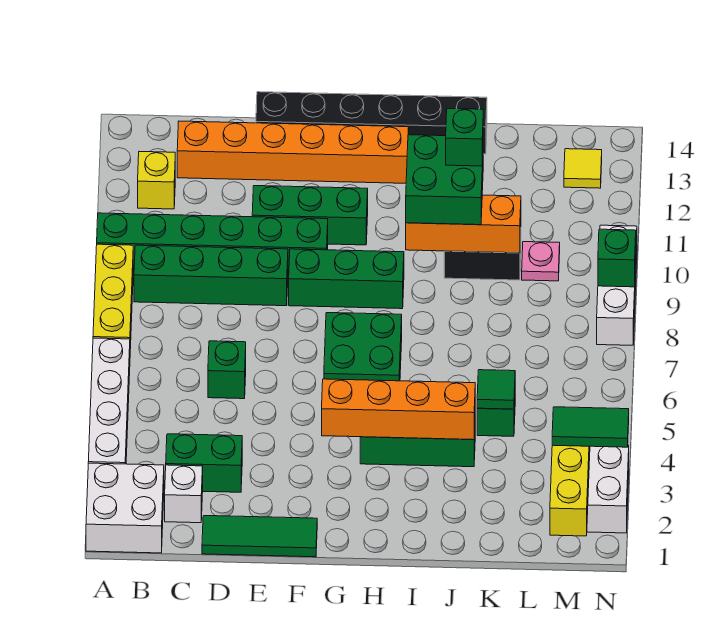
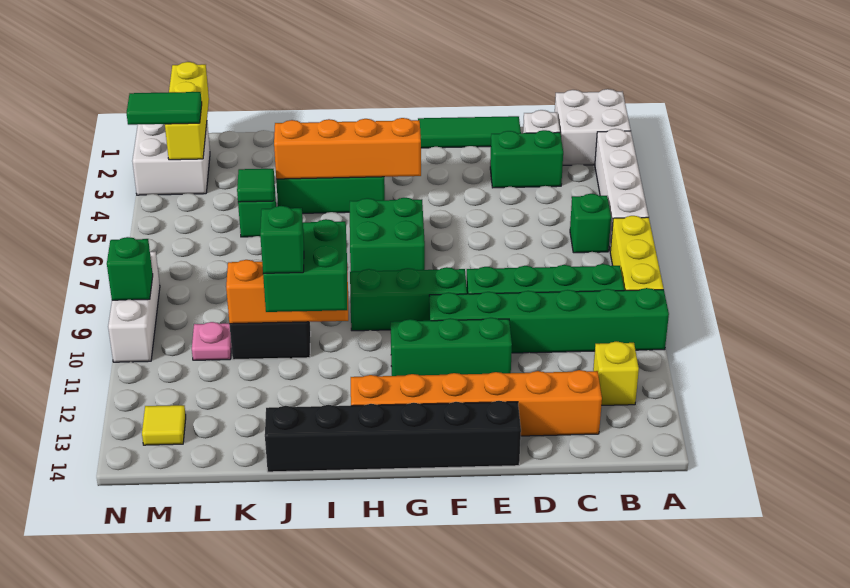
green brick D6 level 1 -> green brick B6 level 1

